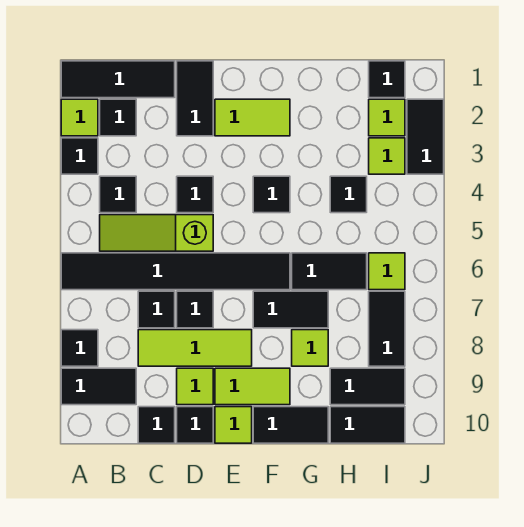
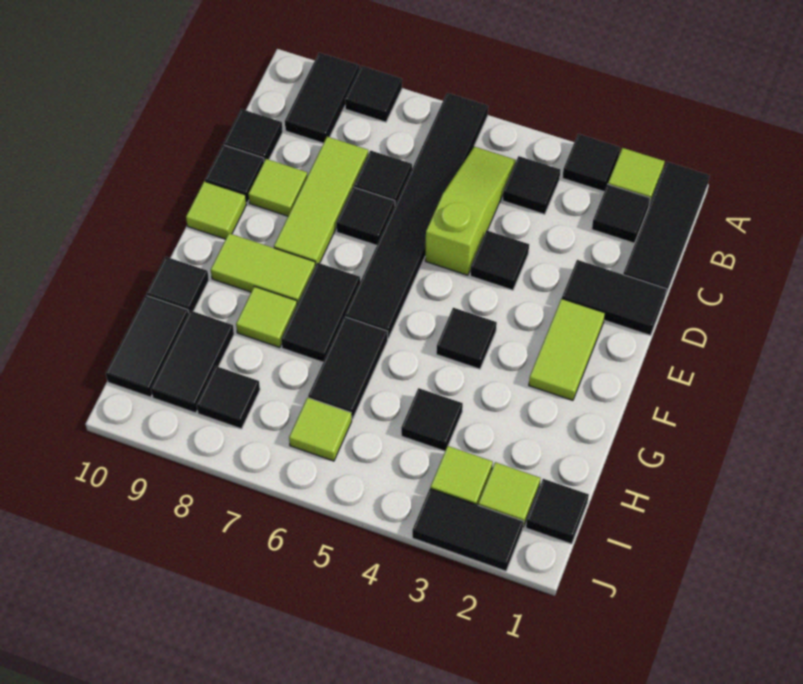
lime tile E9:F9 level 1 -> lime tile F8:F9 level 1
black tile F10:G10 level 1 -> black tile G10 level 1
black tile I7:I8 level 1 -> black tile I8 level 1

